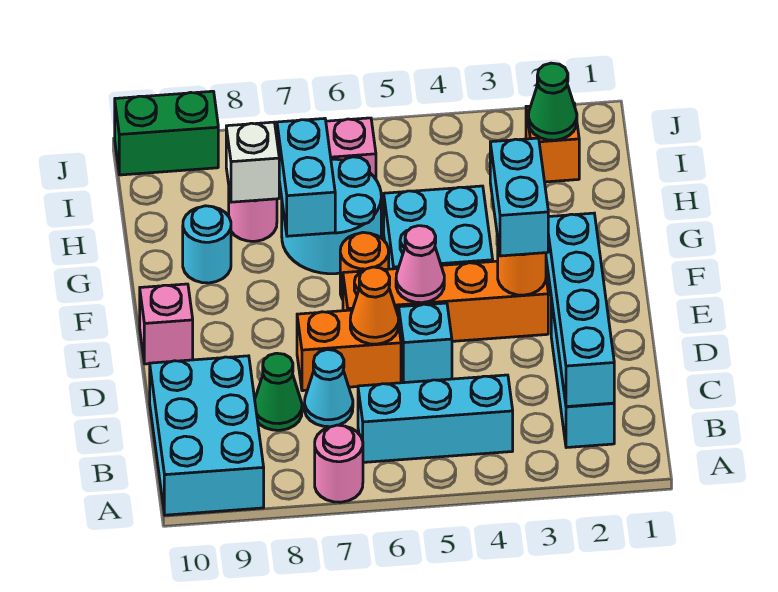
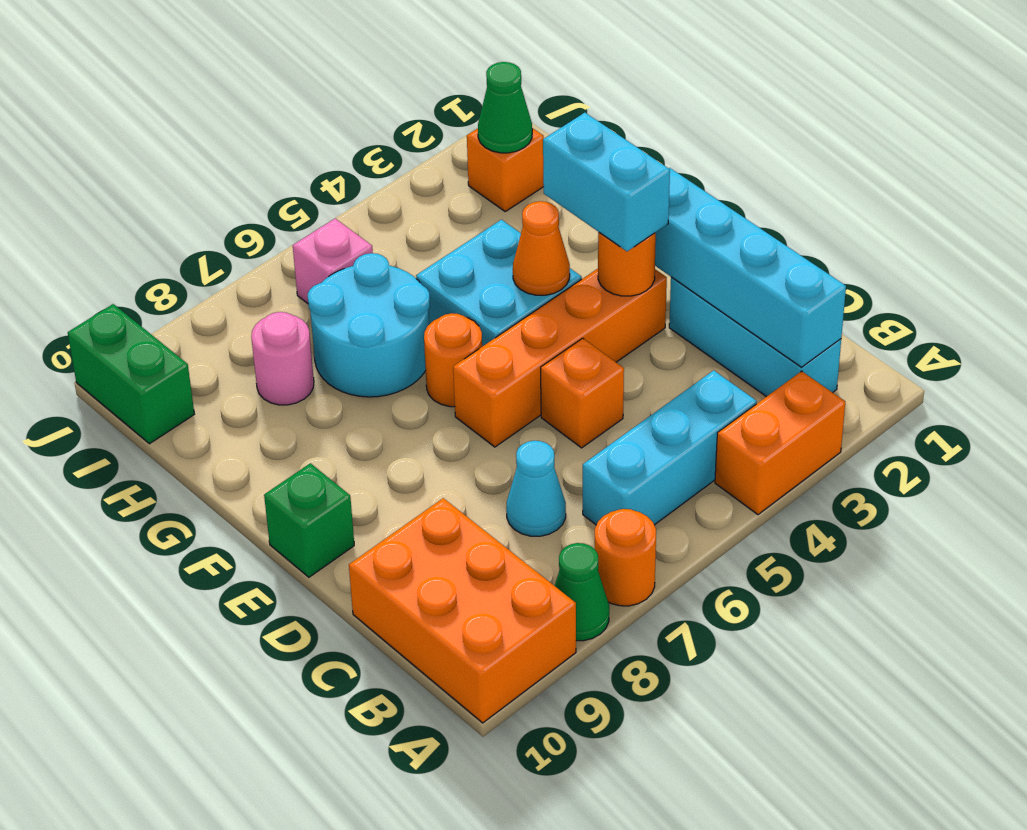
pink round brick A7 level 1 -> orange round brick A7 level 1
cyan brick A9:C10 level 1 -> orange brick A9:C10 level 1
green cone C8 level 1 -> green cone A8 level 1
cyan brick D5 level 1 -> orange brick D5 level 1
orange brick D6:D7 level 1 -> orange brick A3:A4 level 1
orange cone D6 level 2 -> orange cone F4 level 2
pink cone E5 level 2 -> none
pink brick E10 level 1 -> green brick E10 level 1
cyan brick G7:H7 level 2 -> none
cyan round brick G9 level 1 -> none
white brick H8 level 2 -> none
green brick J9:J10 level 1 -> green brick I10:J10 level 1

